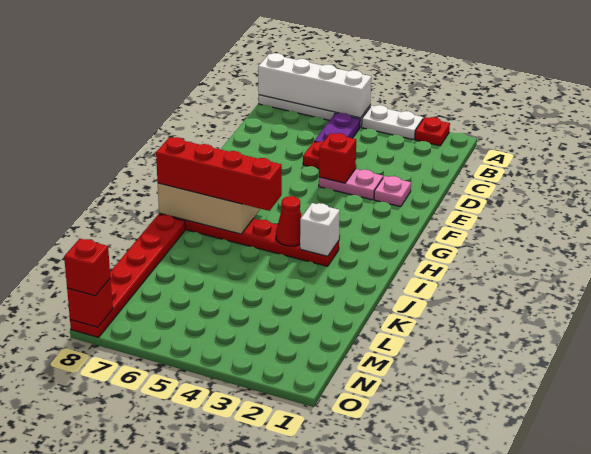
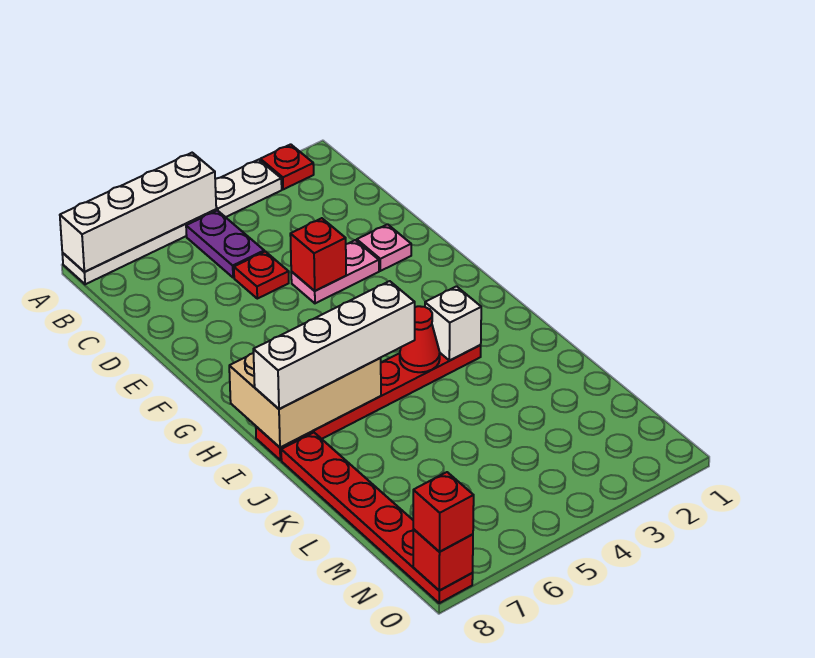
red brick I5:I8 level 3 -> white brick I5:I8 level 3

